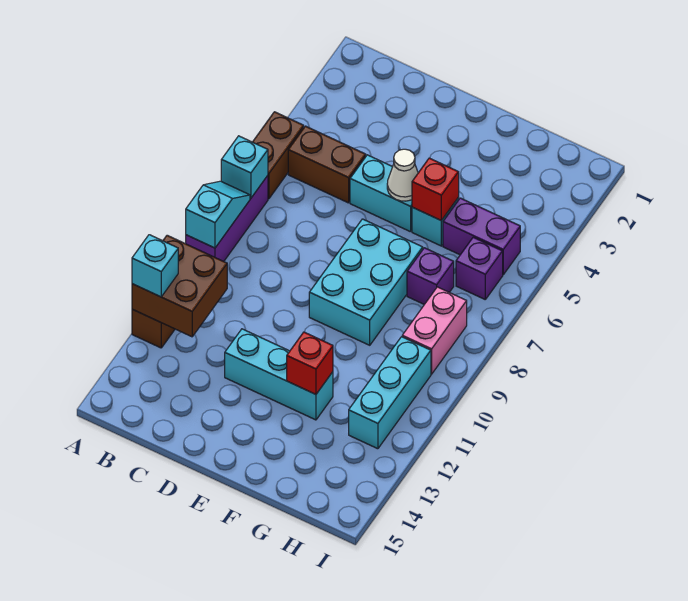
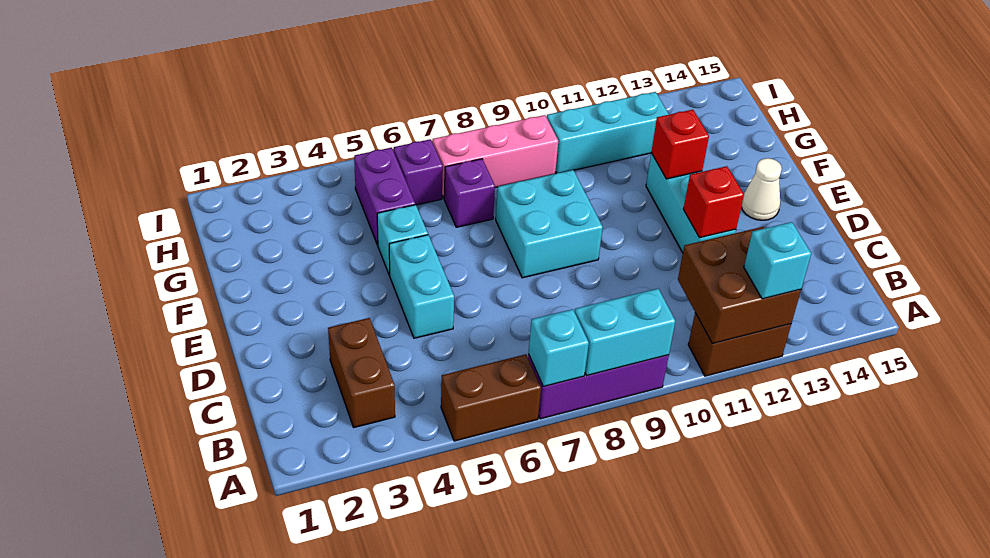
cyan slope A8:A9 level 2 top 9 -> cyan brick A8:A9 level 2
brown brick B5:C5 level 1 -> brown brick B3:C3 level 1
white cone E5 level 2 -> white cone E14 level 1
cyan brick E7:F9 level 1 -> cyan brick E8:F9 level 1
red brick F5 level 2 -> red brick D12 level 2
pink brick H8:H9 level 1 -> pink brick H7:H9 level 1

